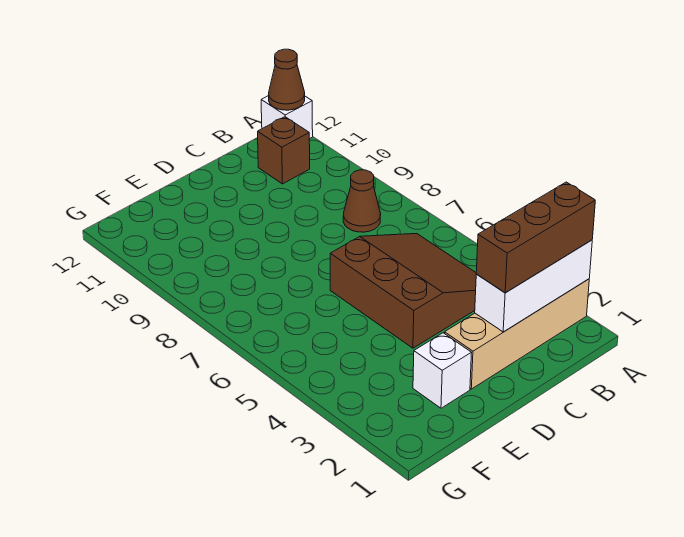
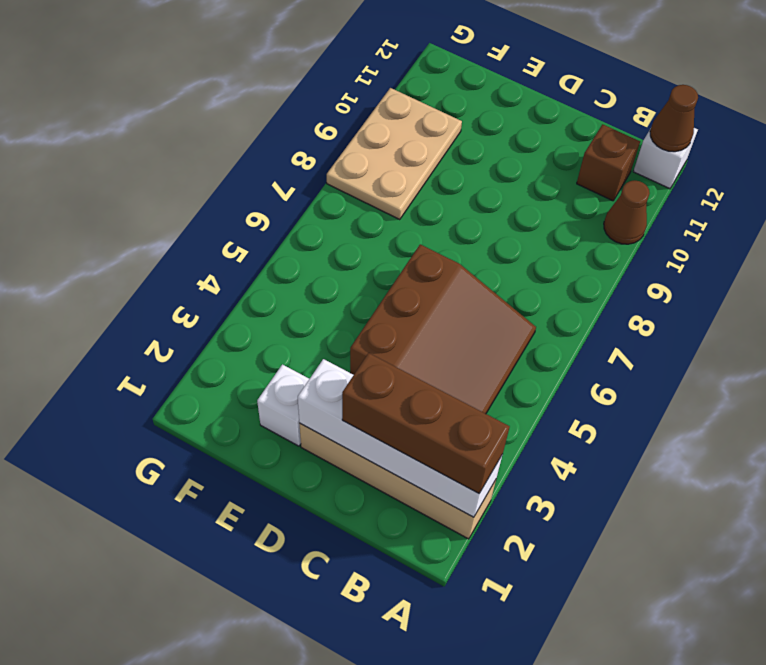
white brick A2:C2 level 2 -> white brick A2:D2 level 2
brown cone B8 level 1 -> brown cone A10 level 1
none -> tan plate F8:G10 level 1

